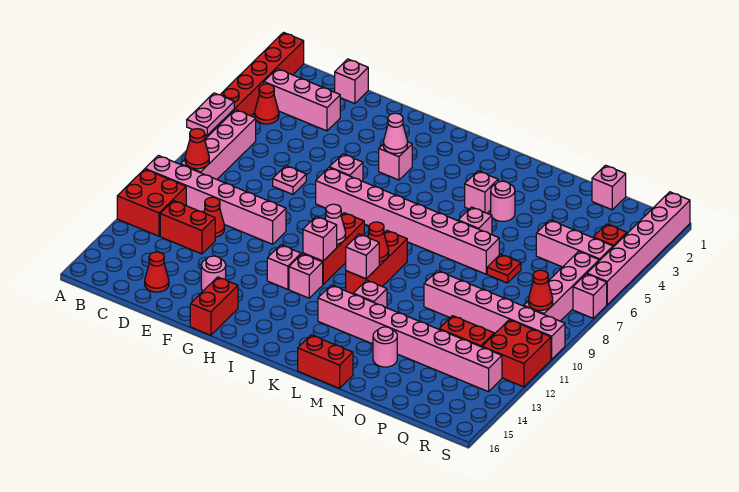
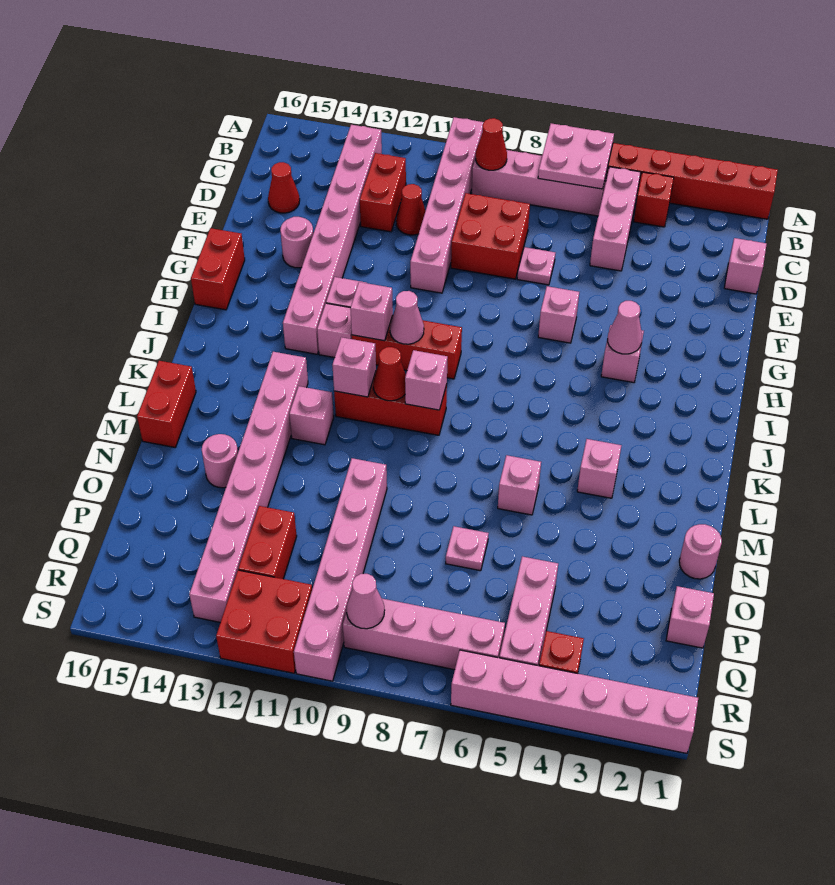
pink plate A6:A7 level 2 -> pink plate A6:B7 level 2
red brick A11:B12 level 1 -> red brick D8:E9 level 1
pink brick B3:D3 level 1 -> pink brick B5:D5 level 1
red cone B4 level 1 -> red brick B4 level 1
pink brick G7:N7 level 1 -> pink brick B13:I13 level 1
red brick G15:G16 level 1 -> red brick G16:H16 level 1
pink round brick M4 level 1 -> pink round brick N1 level 1
red plate O7 level 1 -> pink plate O7 level 1
red cone R9 level 2 -> pink cone R9 level 2
pink brick S7 level 1 -> pink brick K9 level 2

